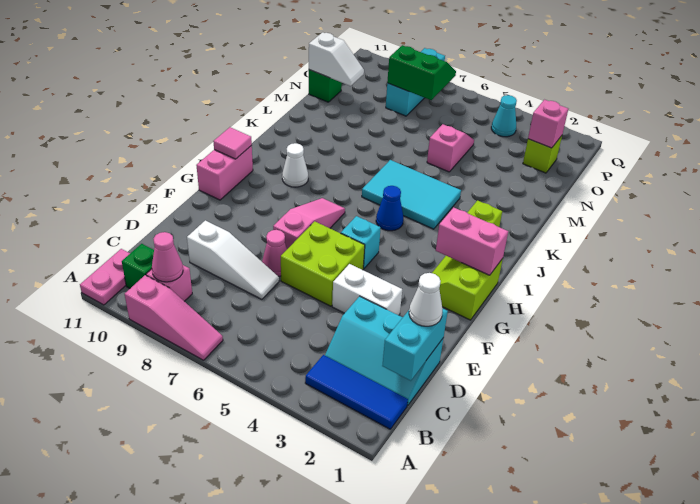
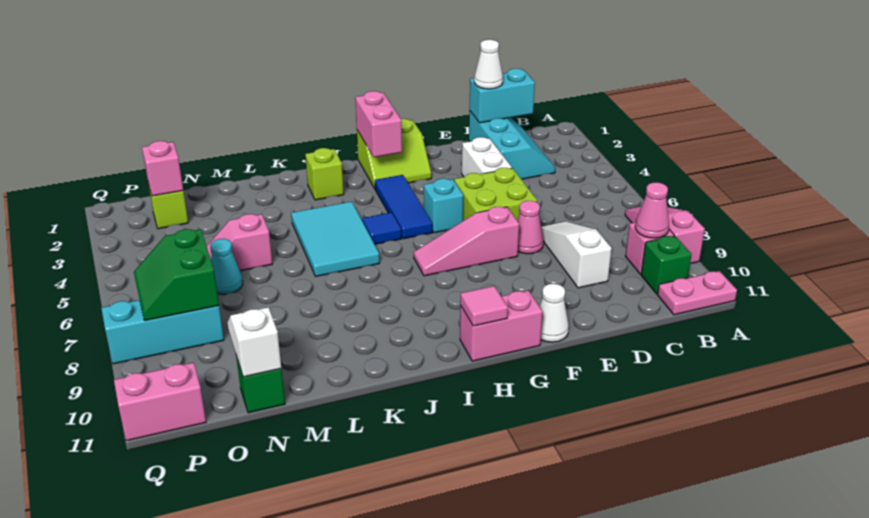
blue tile B1:B3 level 1 -> blue tile H3:H5 level 1
blue cone I5 level 1 -> blue tile I5 level 1
white cone I9 level 1 -> white cone F11 level 1
cyan cone P4 level 1 -> cyan cone N6 level 1
none -> pink brick P11:Q11 level 1

